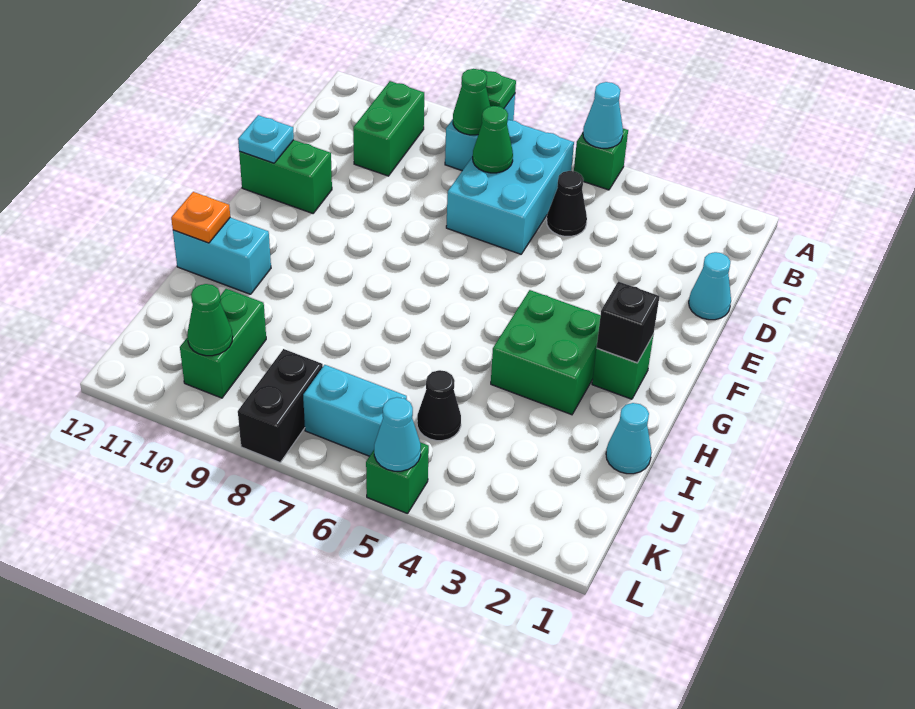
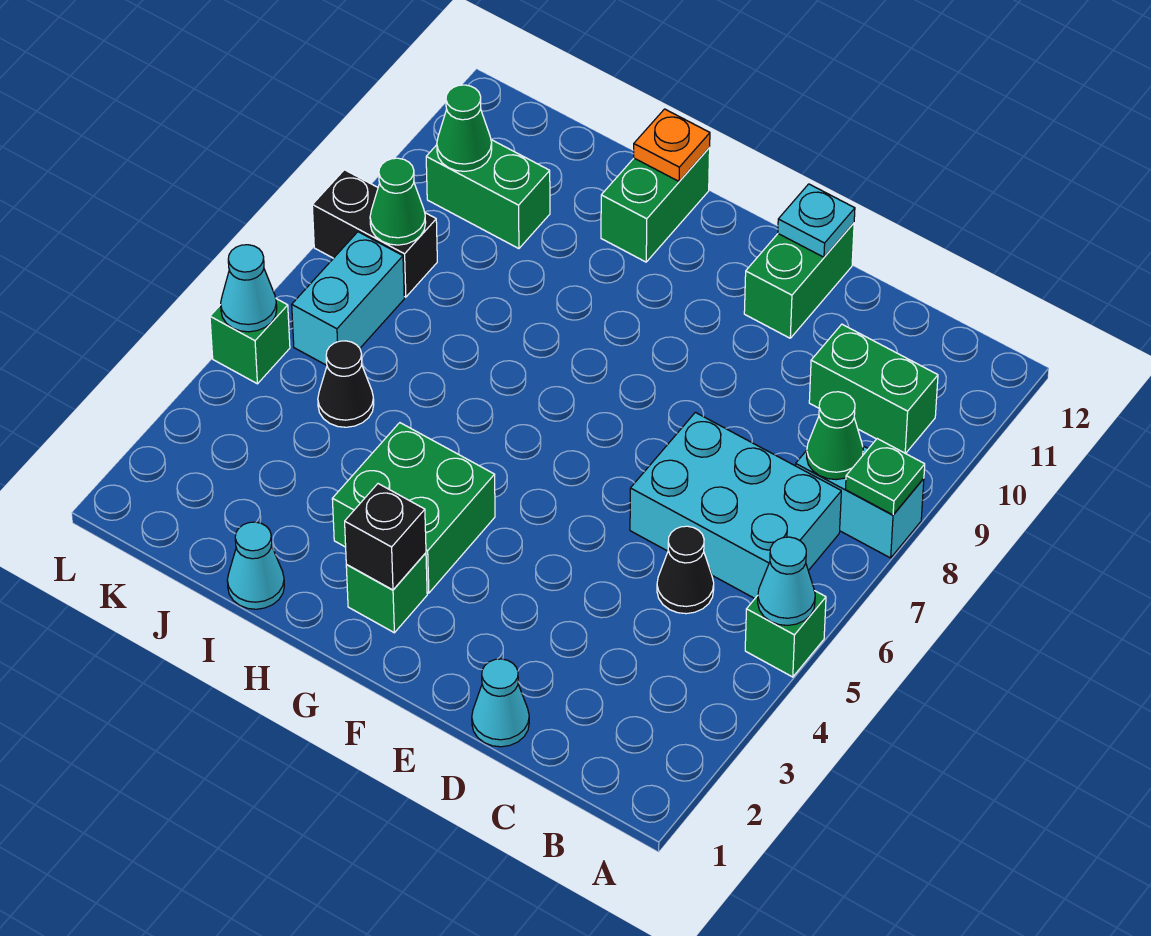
green cone C7 level 2 -> green cone K8 level 2
cyan brick H11:H12 level 1 -> green brick H11:H12 level 1

